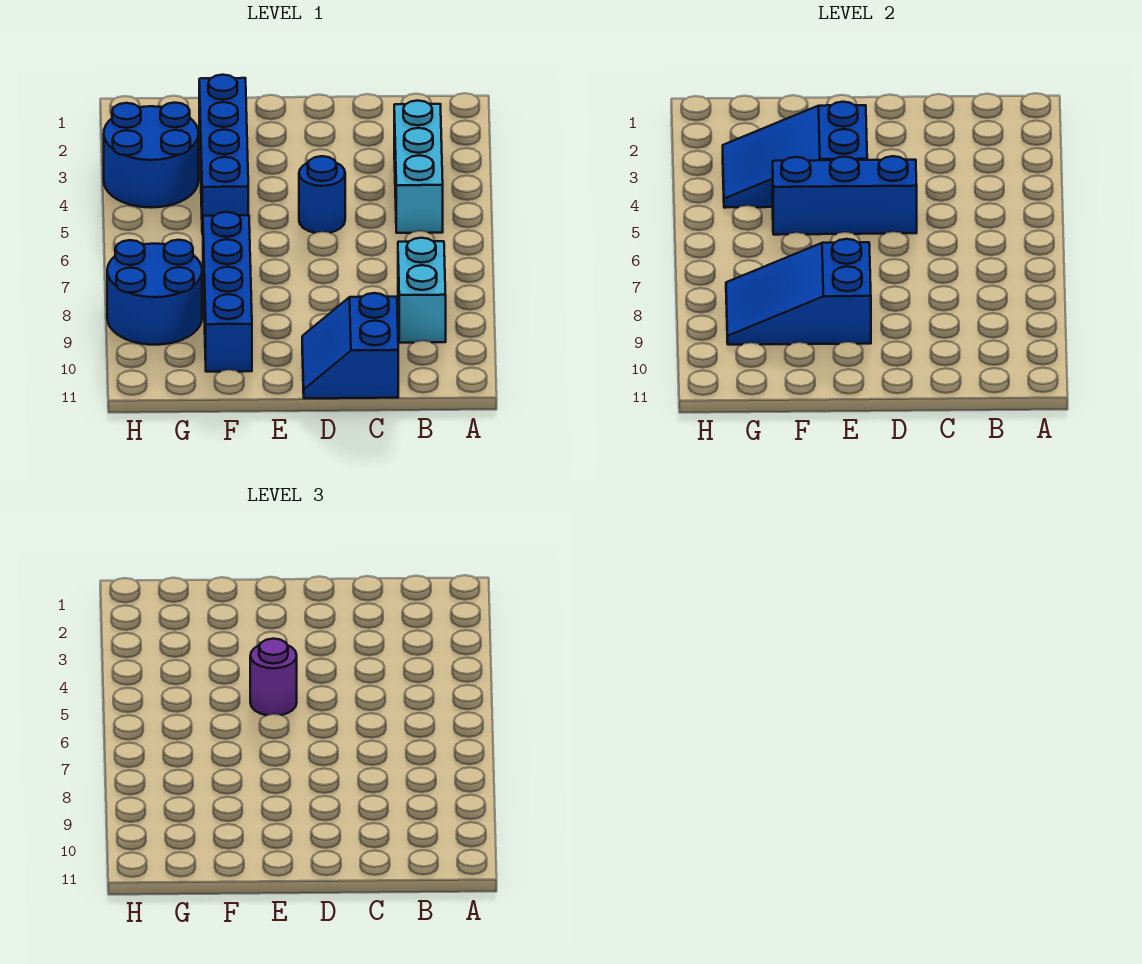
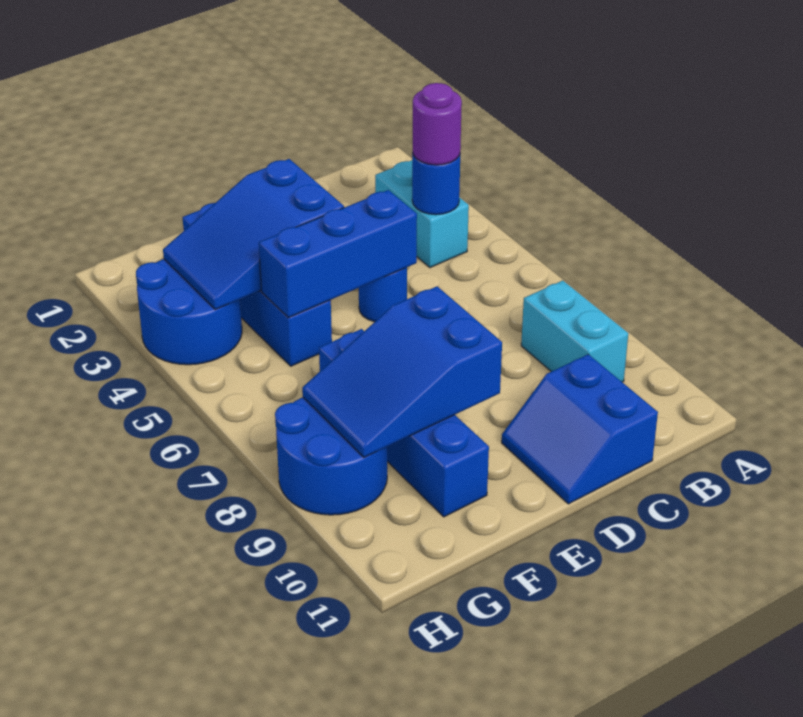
cyan brick B3:B5 level 1 -> cyan brick B3:B4 level 1
none -> blue round brick B4 level 2
purple round brick E5 level 3 -> purple round brick B4 level 3

